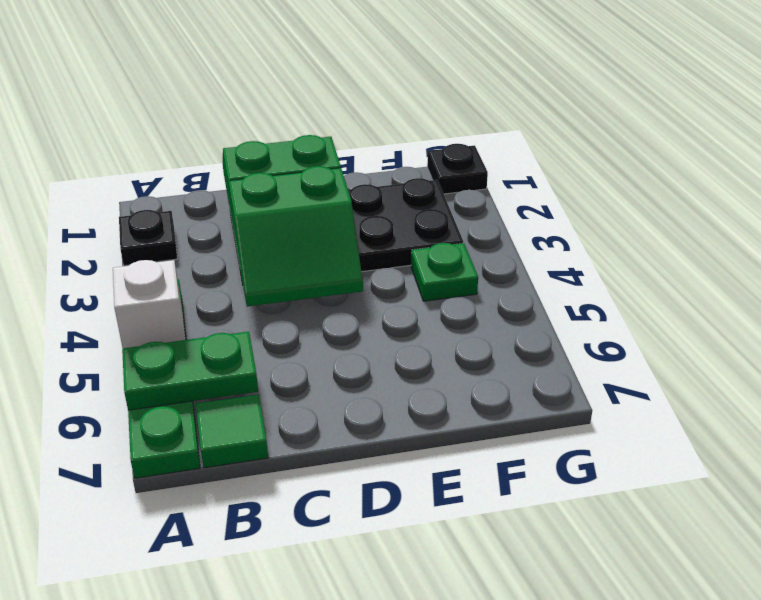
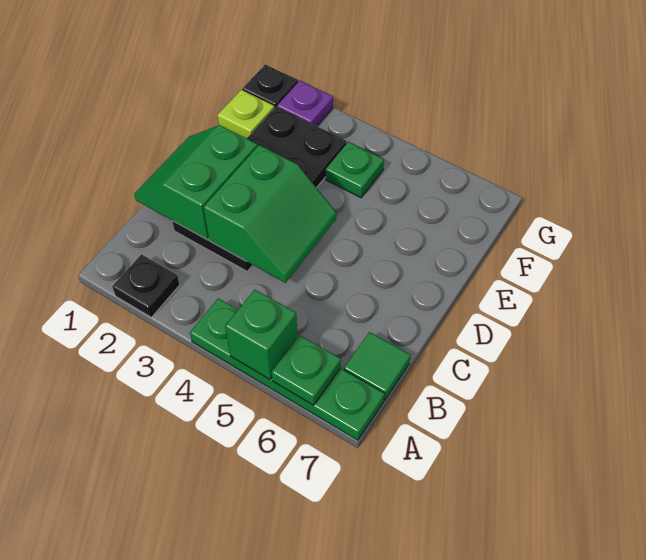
white brick A5 level 2 -> green brick A5 level 2
green plate A6:B6 level 2 -> green plate A6 level 2
none -> lime plate F1 level 1
none -> purple plate G2 level 1

